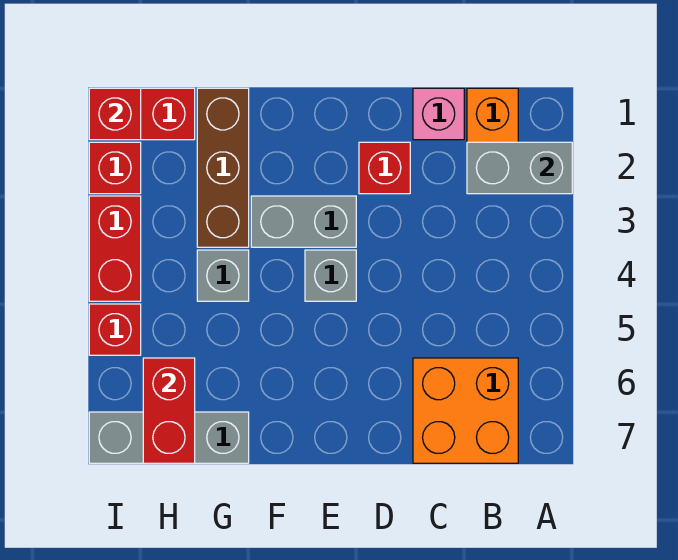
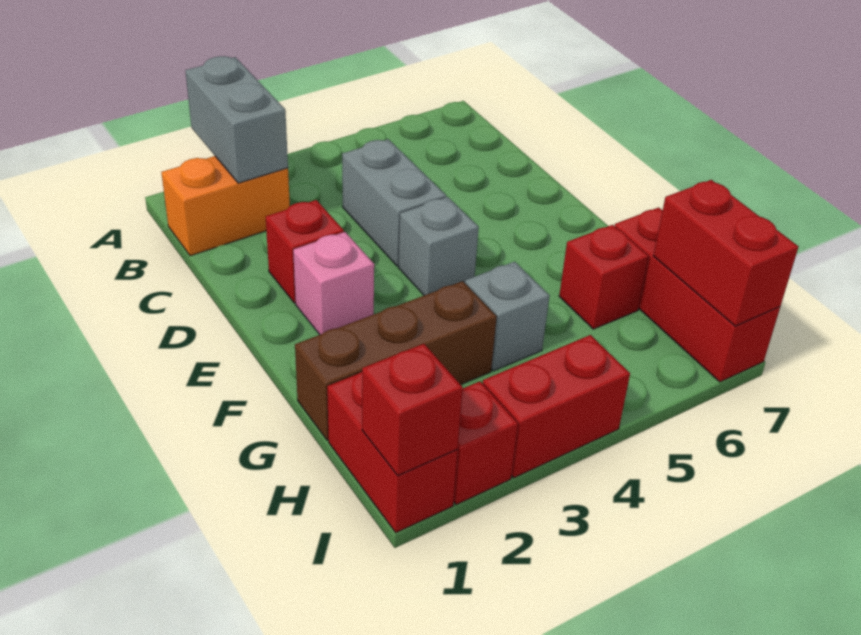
orange brick B6:C7 level 1 -> none
pink brick C1 level 1 -> pink brick E2 level 1
grey brick E3:F3 level 1 -> grey brick C4:D4 level 1
grey brick G7:I7 level 1 -> red brick G7:I7 level 1
red brick H6:H7 level 2 -> red brick H7:I7 level 2
red brick I5 level 1 -> red brick G6 level 1

